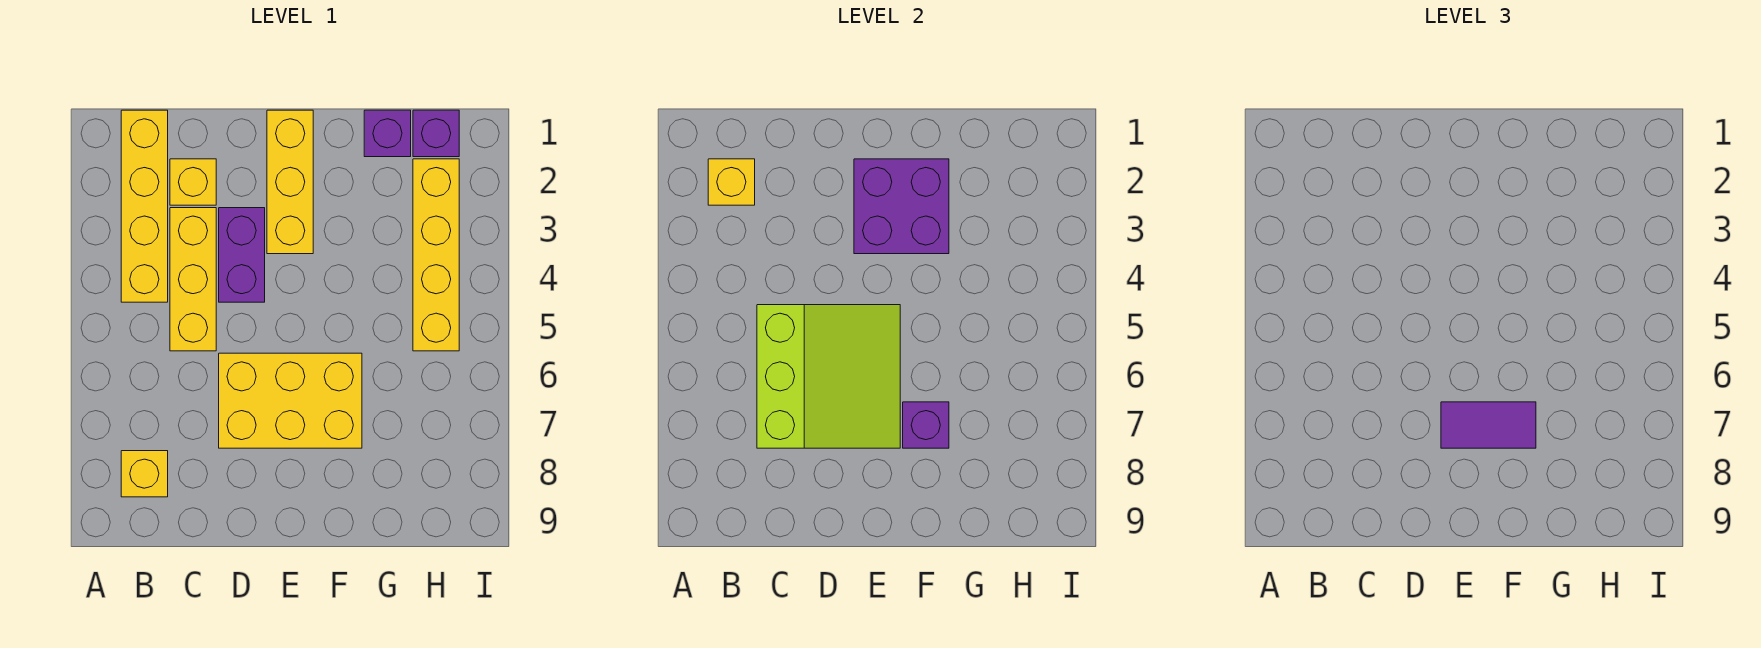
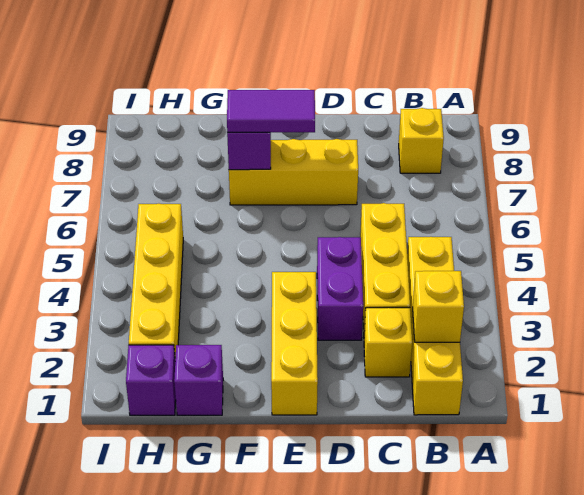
lime slope C5:E7 level 2 top C -> none
yellow brick D6:F7 level 1 -> yellow brick D7:F7 level 1
purple brick E2:F3 level 2 -> none

